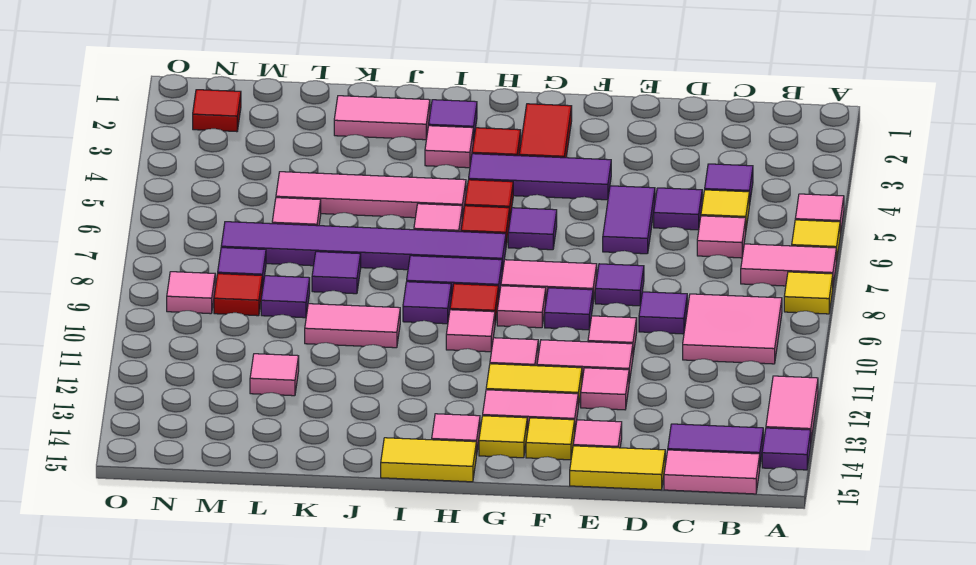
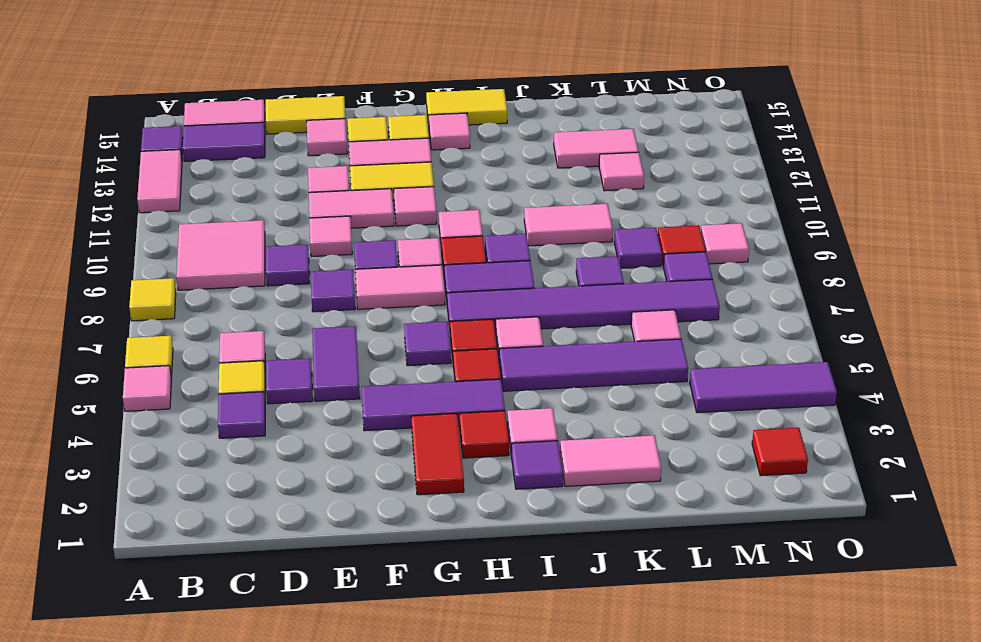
pink tile A7:B7 level 1 -> pink tile K13:L13 level 1
pink tile I5:L5 level 1 -> purple tile I5:L5 level 1
none -> purple tile M4:O4 level 1

